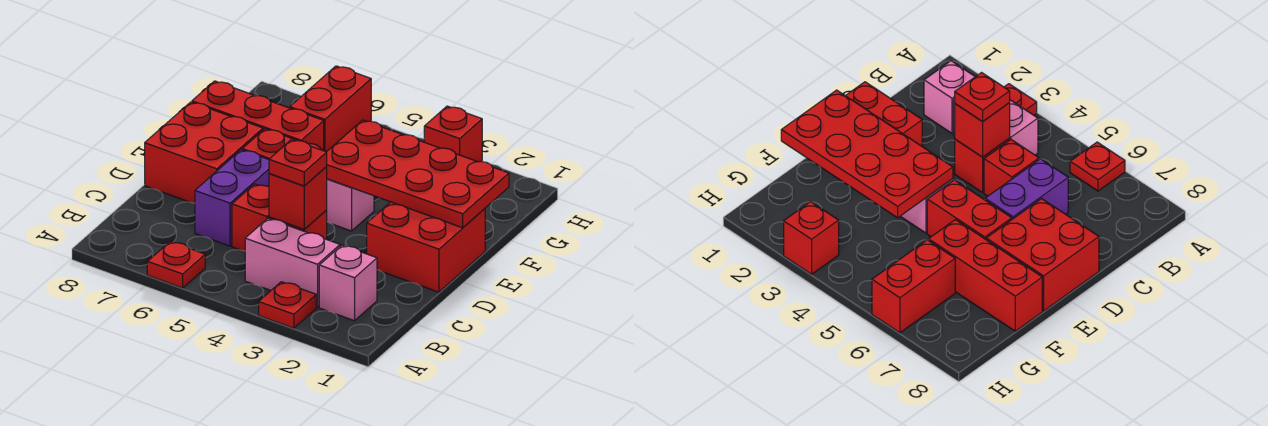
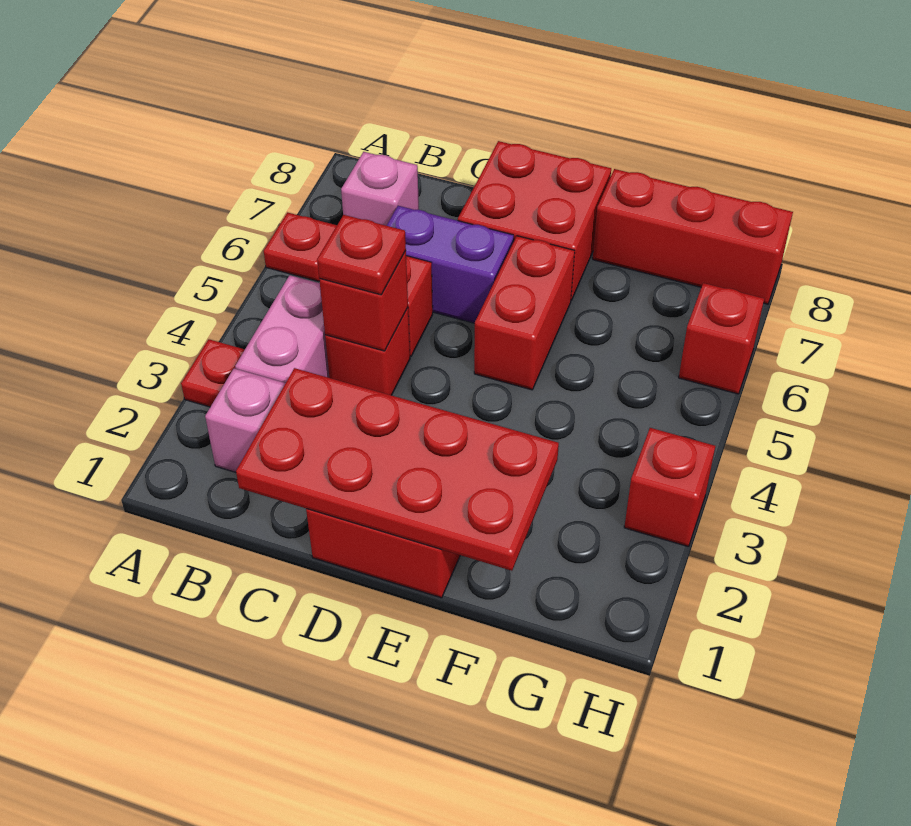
red plate E1:F4 level 2 -> red plate C1:F2 level 2
pink brick E4 level 1 -> pink brick B7 level 1
red brick F6:F8 level 1 -> red brick F8:H8 level 1
red brick G6:H6 level 1 -> red brick H6 level 1

